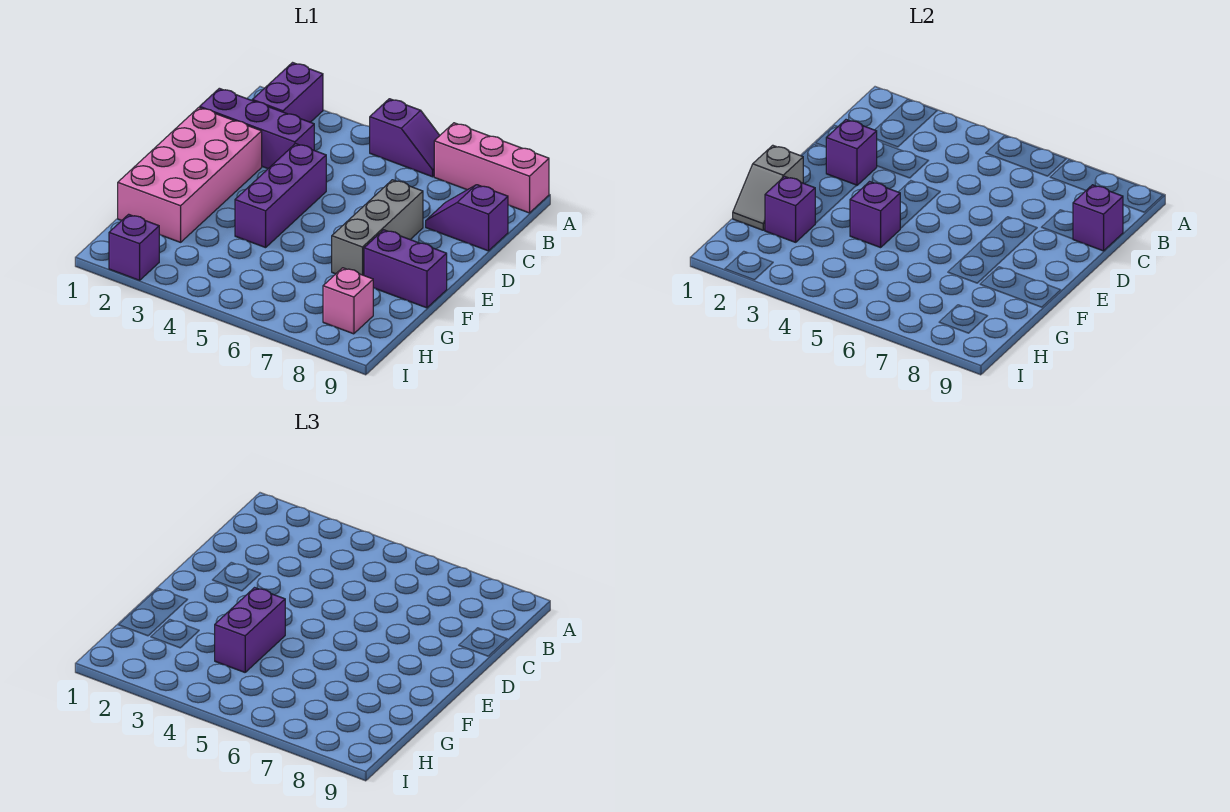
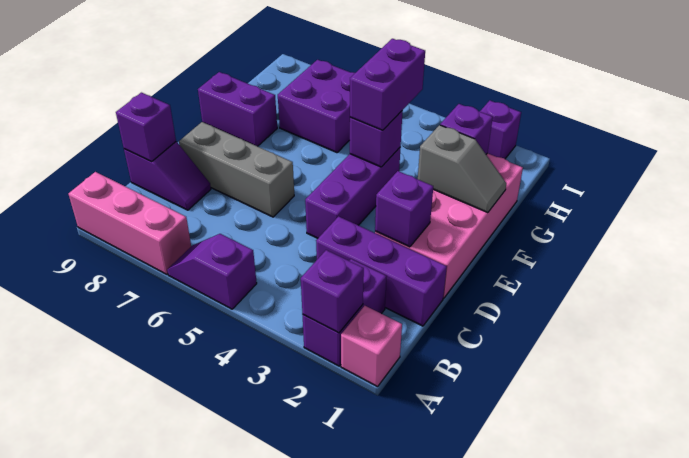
none -> purple brick A2 level 2
grey brick D7:F7 level 1 -> grey brick D6:D8 level 1
grey slope F1:G1 level 2 top F -> grey slope F1:F2 level 2 top 2
none -> purple brick G6:H7 level 1
pink brick H8 level 1 -> pink brick A1 level 1

